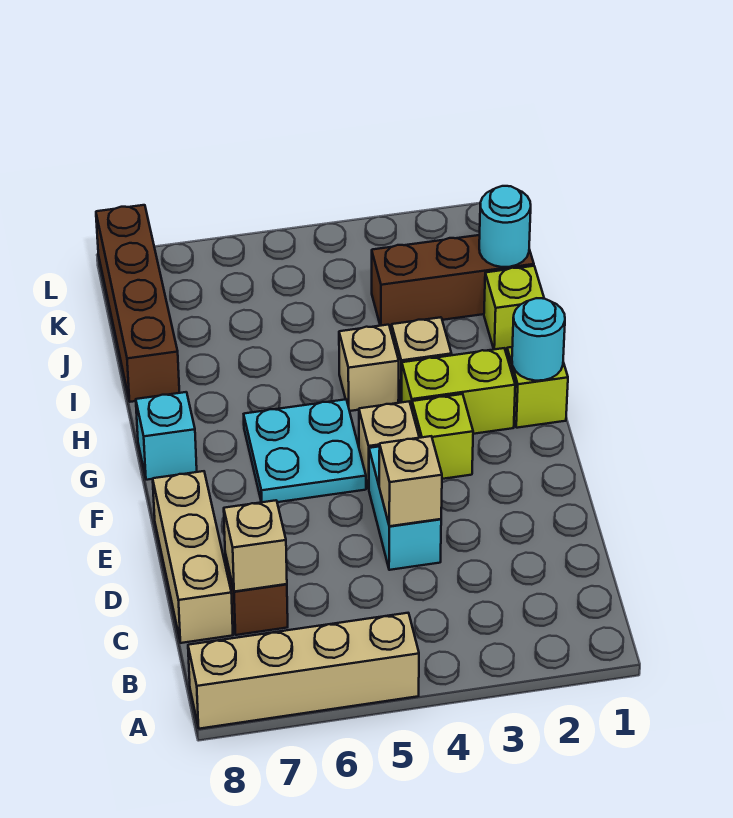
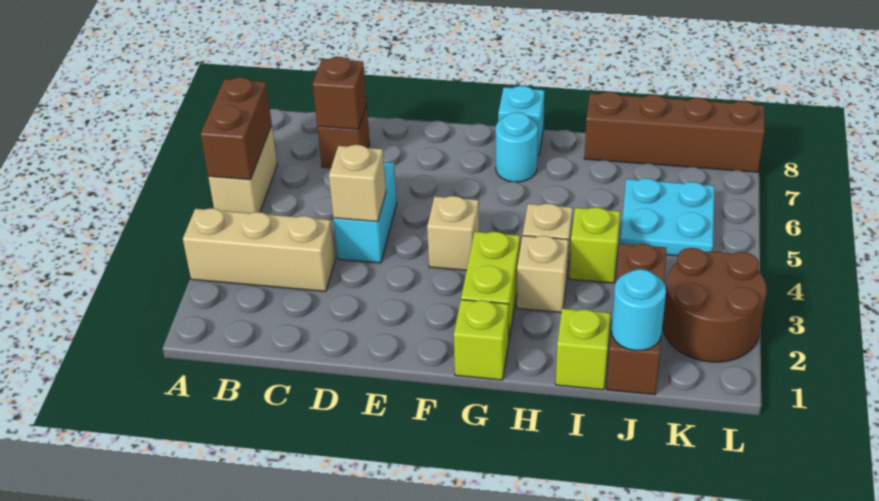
tan brick A5:A8 level 1 -> tan brick A5:A6 level 1
none -> brown brick A5:A6 level 2
tan brick C7 level 2 -> brown brick C7 level 2
tan brick C8:E8 level 1 -> tan brick A3:C3 level 1
cyan brick D4:E4 level 1 -> cyan brick D4:D5 level 1
lime brick F3 level 1 -> lime brick I4 level 1
cyan plate F5:G6 level 1 -> cyan plate J5:K6 level 1
cyan round brick G1 level 2 -> cyan round brick G7 level 1
none -> brown round brick K2:L3 level 1

